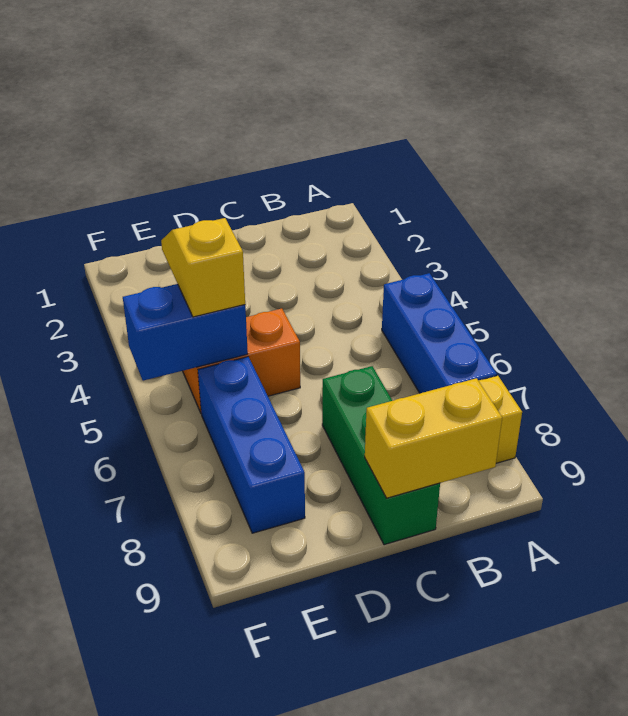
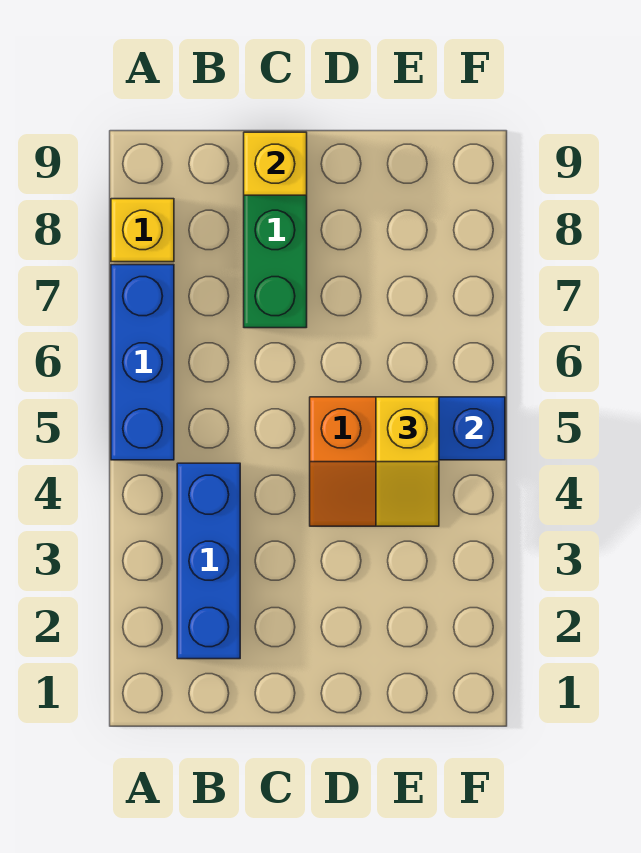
yellow brick B9:C9 level 2 -> yellow brick C9 level 2
blue brick E6:E8 level 1 -> blue brick B2:B4 level 1

